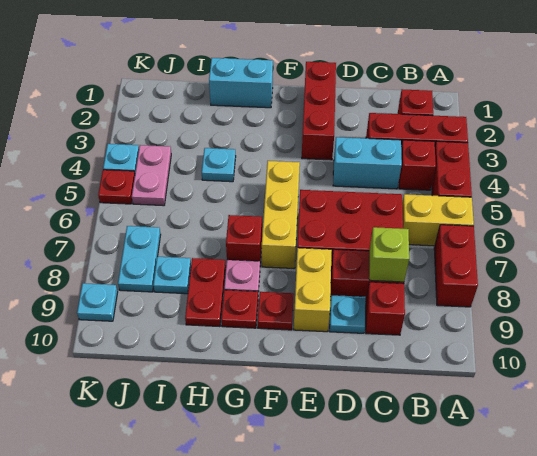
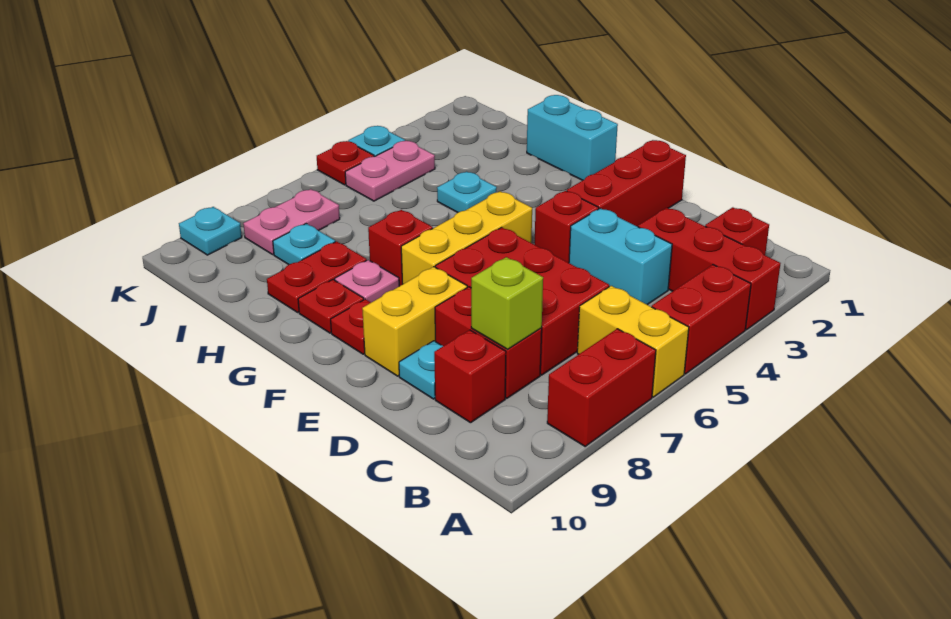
red brick B4 level 1 -> red brick E4 level 1
cyan plate J7:J8 level 1 -> pink plate J7:J8 level 1

